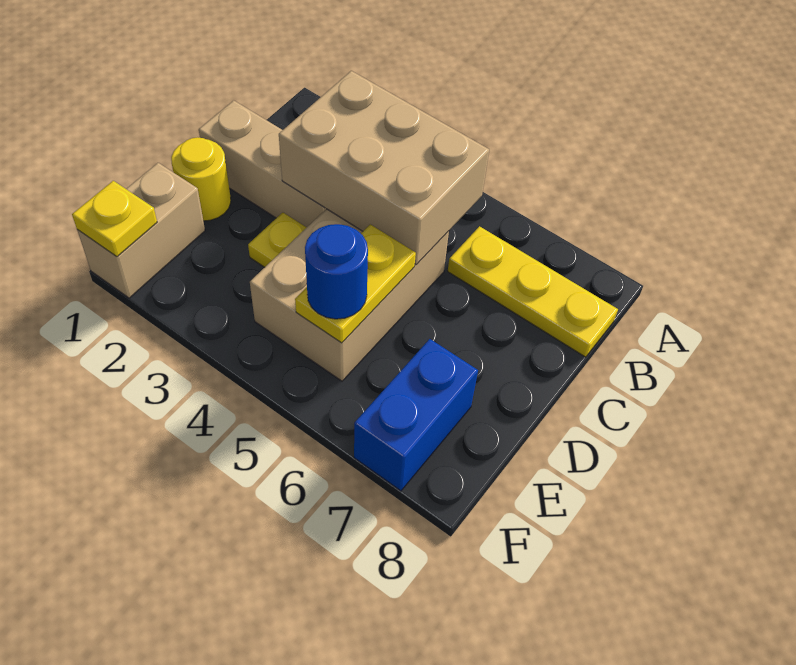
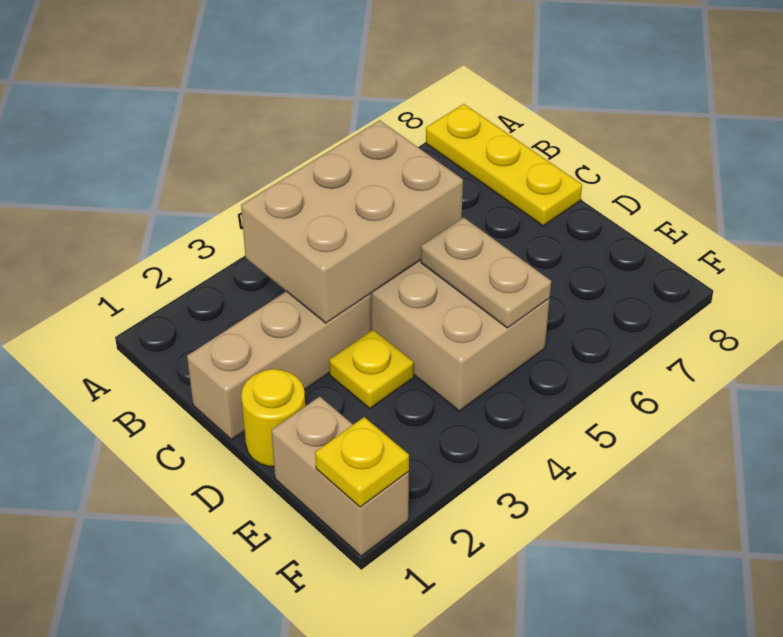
yellow plate B6:B8 level 1 -> yellow plate A8:C8 level 1
yellow plate D5:E5 level 2 -> tan plate D5:E5 level 2
blue round brick E5 level 3 -> none
blue brick E7:F7 level 1 -> none

